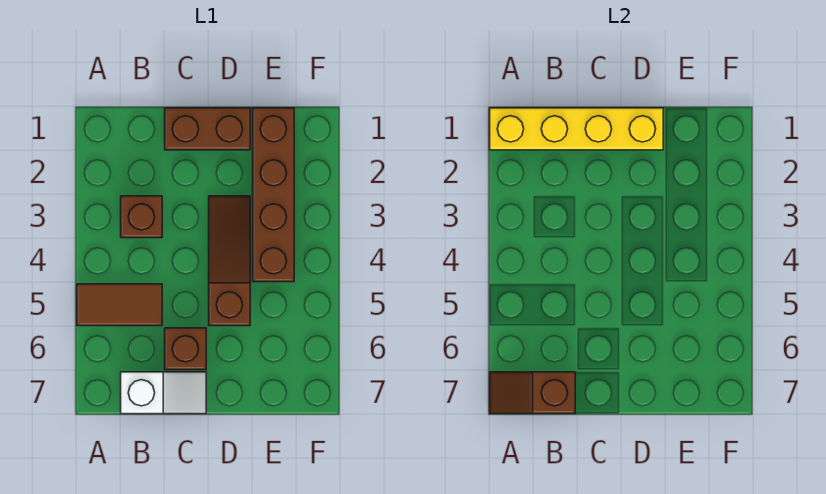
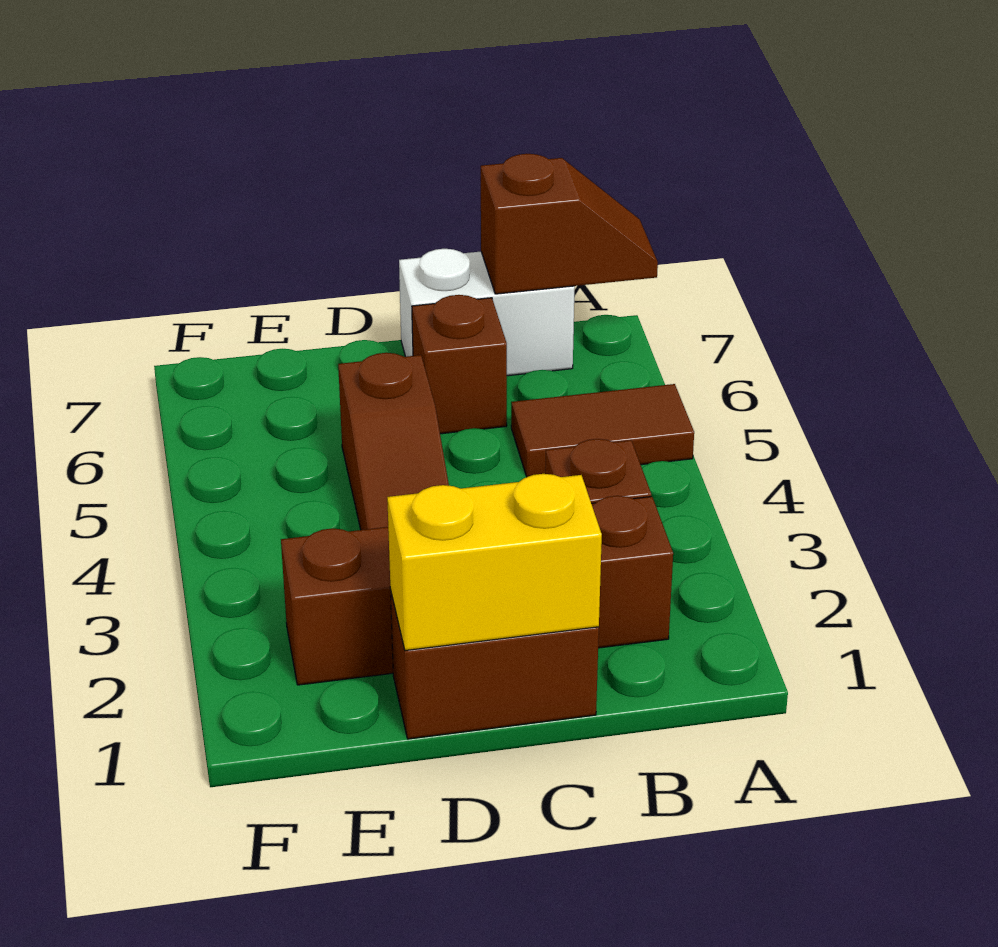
yellow brick A1:D1 level 2 -> yellow brick C1:D1 level 2
white slope B7:C7 level 1 top B -> white brick B7:C7 level 1
brown brick E1:E4 level 1 -> brown brick B2:E2 level 1

